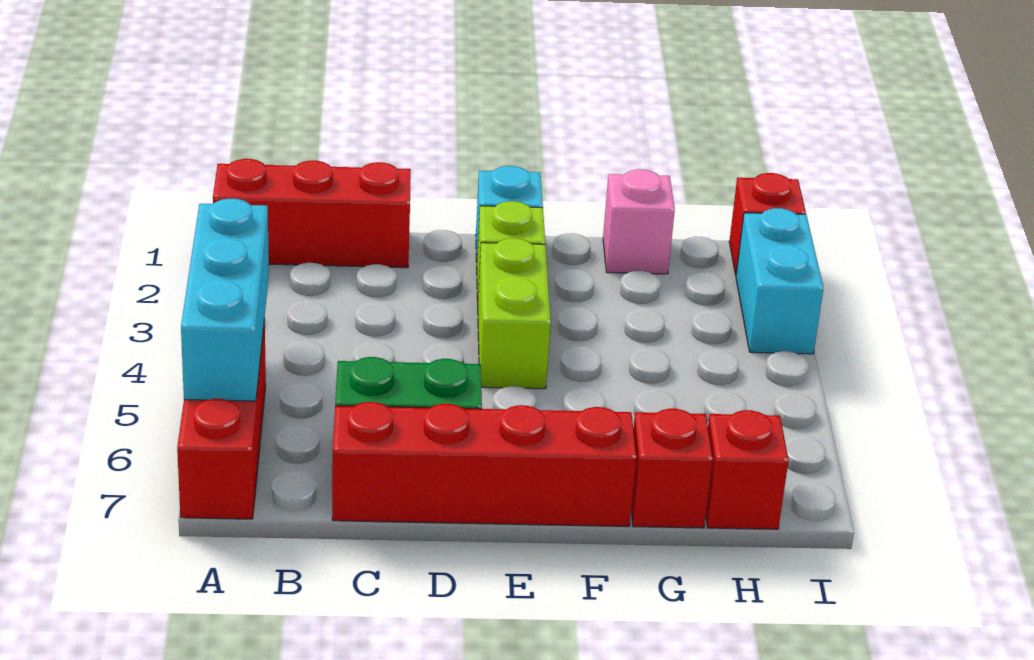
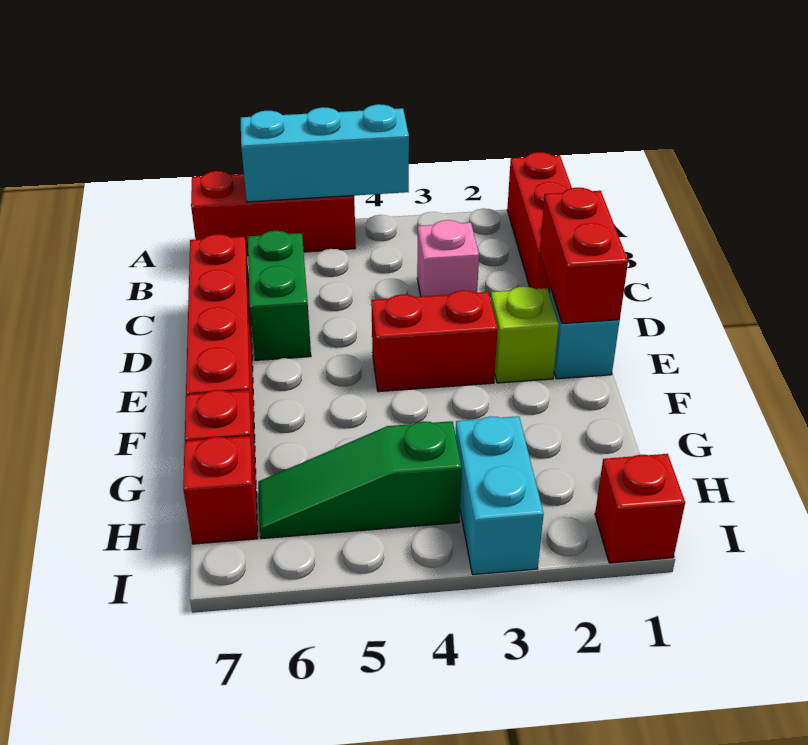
none -> red brick D1:E1 level 2
lime brick E3:E4 level 1 -> red brick E3:E4 level 1
pink brick G1 level 1 -> pink brick C3 level 1
none -> green slope H4:H6 level 1 top 4
cyan brick I2:I3 level 1 -> cyan brick H3:I3 level 1

